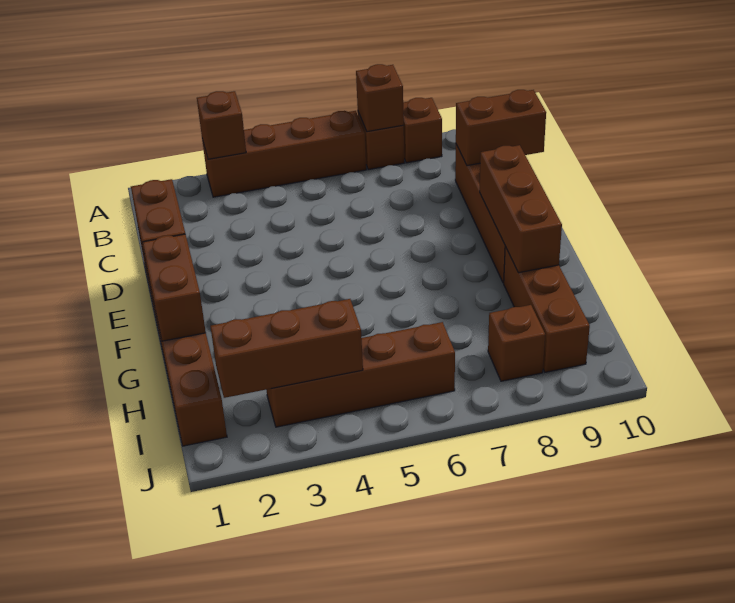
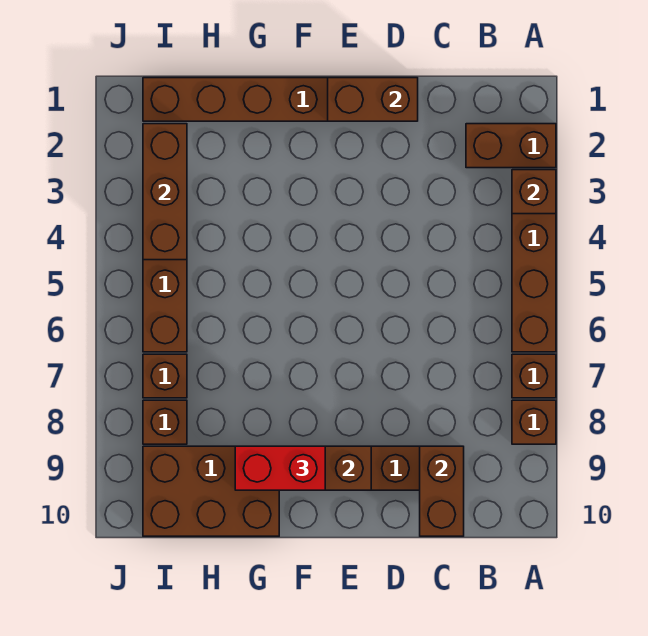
brown brick A7 level 2 -> brown brick I7 level 1
brown brick F1:G1 level 2 -> brown brick A2:B2 level 1
none -> red brick F9:G9 level 3
brown brick G9:I9 level 1 -> brown brick G9:I10 level 1

